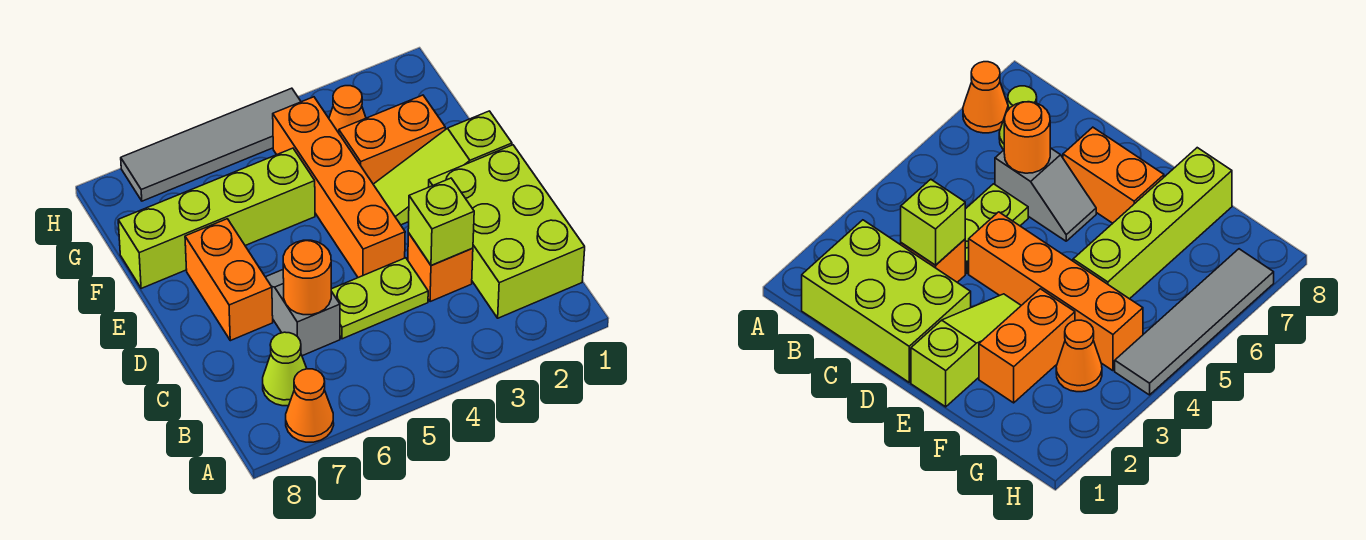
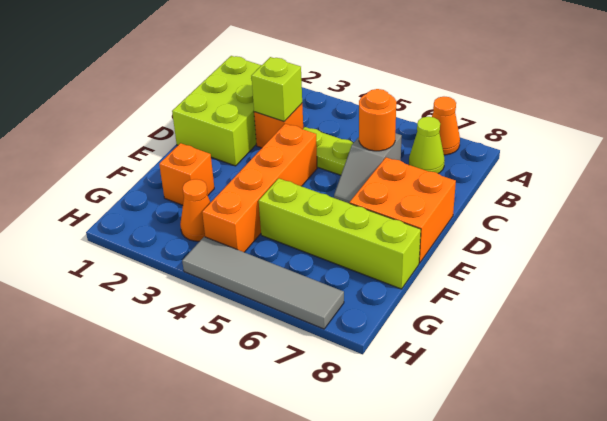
orange brick D7:E7 level 1 -> orange brick D7:E8 level 1
lime slope E1:E3 level 1 top 1 -> none
orange brick F2:F3 level 1 -> orange brick F2 level 1

